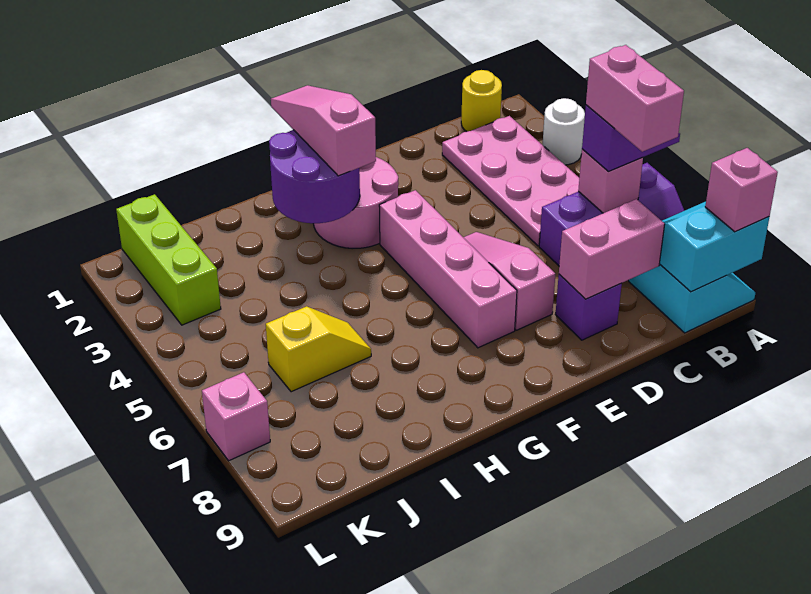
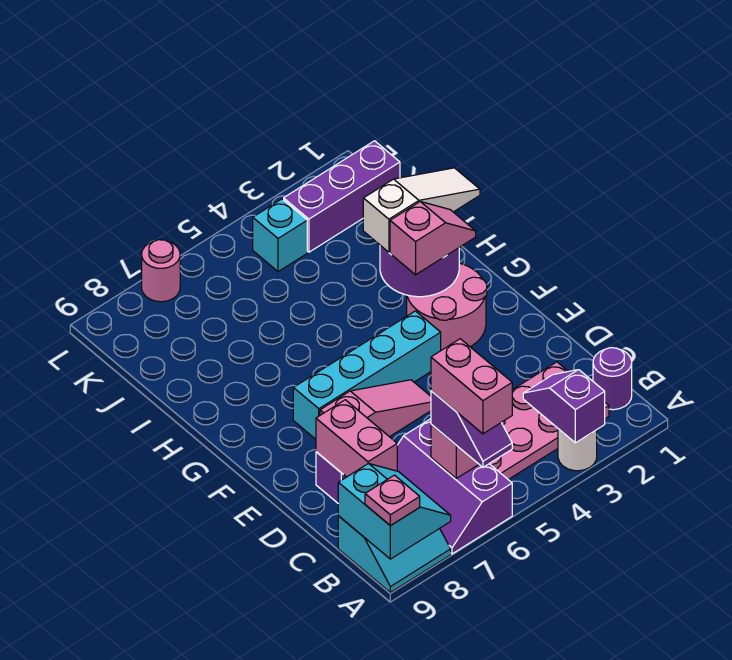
none -> purple slope A3:B3 level 2 top A
pink brick A9 level 3 -> pink plate A9 level 3
yellow round brick B1 level 1 -> purple round brick B1 level 1
pink brick B6:B7 level 4 -> pink brick A6:B6 level 4
pink brick F4:F7 level 1 -> cyan brick F4:F7 level 1
pink slope G1:G3 level 3 top 3 -> pink slope G2:G3 level 3 top 3
none -> white slope H1:H3 level 3 top 3
yellow slope I6:J6 level 1 top J -> none
lime brick K1:K3 level 1 -> purple brick K1:K3 level 1
none -> cyan brick K4 level 1
pink brick L7 level 1 -> pink round brick L7 level 1

